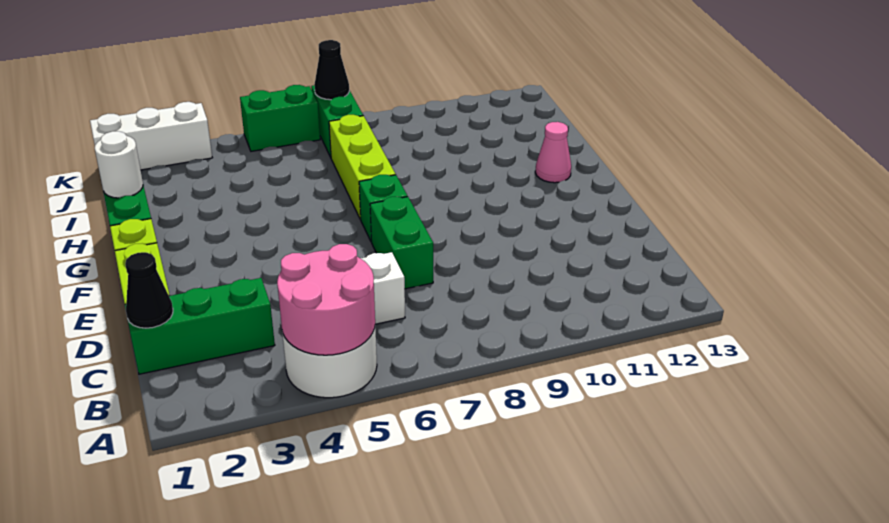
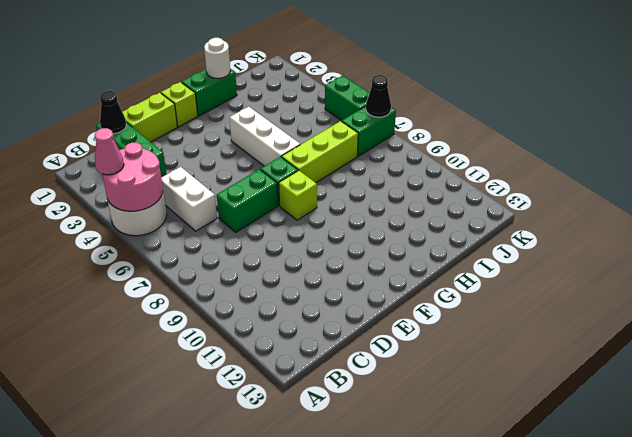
none -> lime brick F8 level 1
pink cone G12 level 1 -> pink cone A4 level 3
white brick K1:K3 level 1 -> white brick G4:G6 level 1

